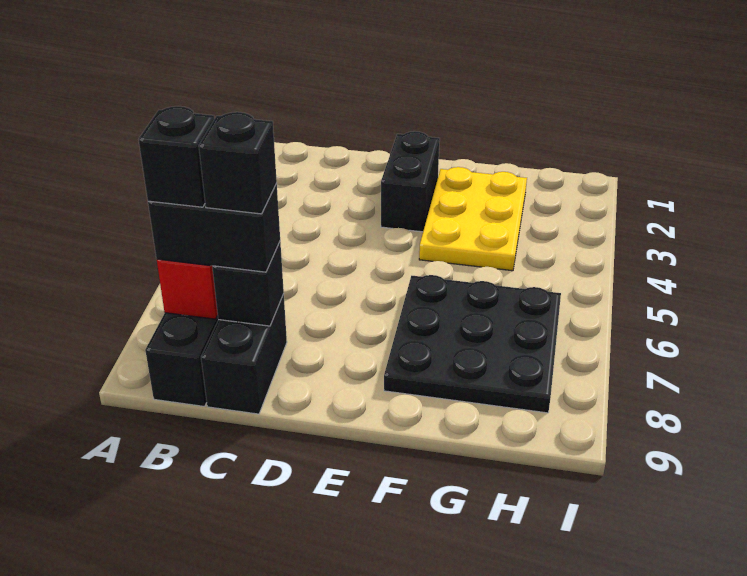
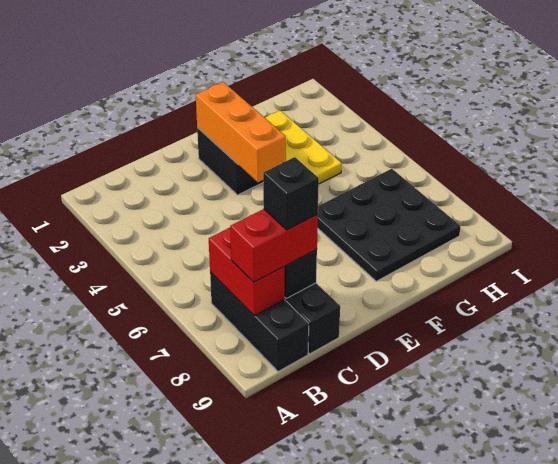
black brick B8:C8 level 3 -> red brick B8:C8 level 3
black brick B8 level 4 -> none
none -> orange brick E2:E4 level 2

